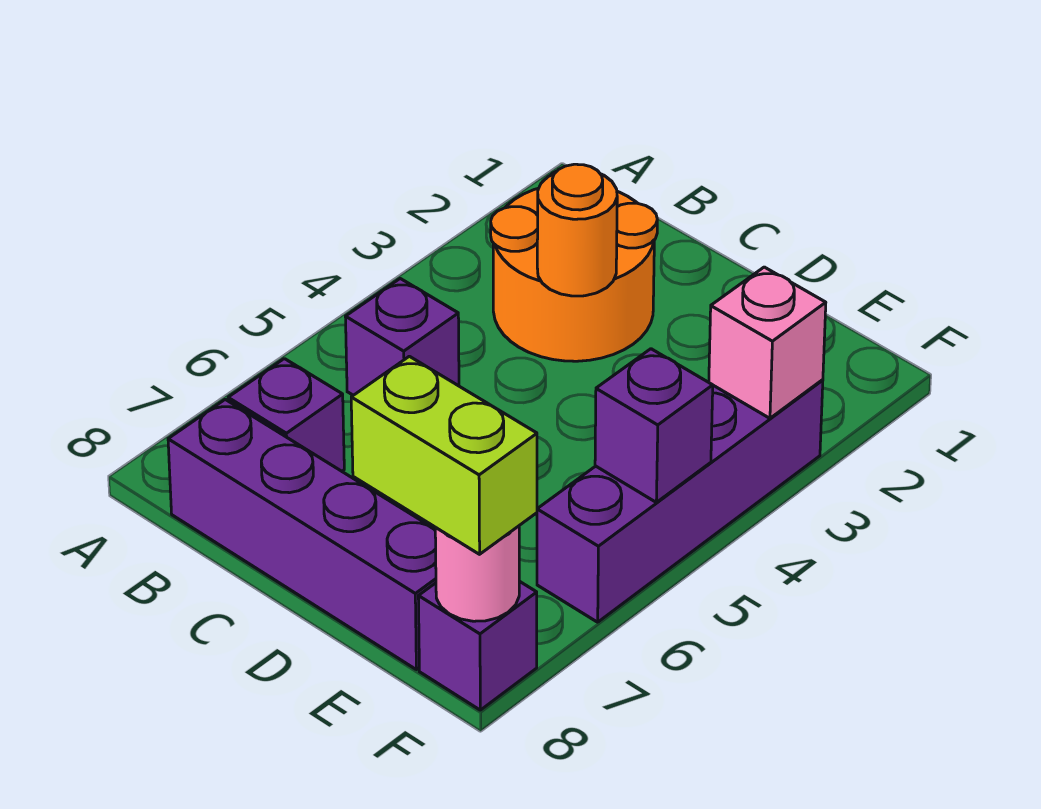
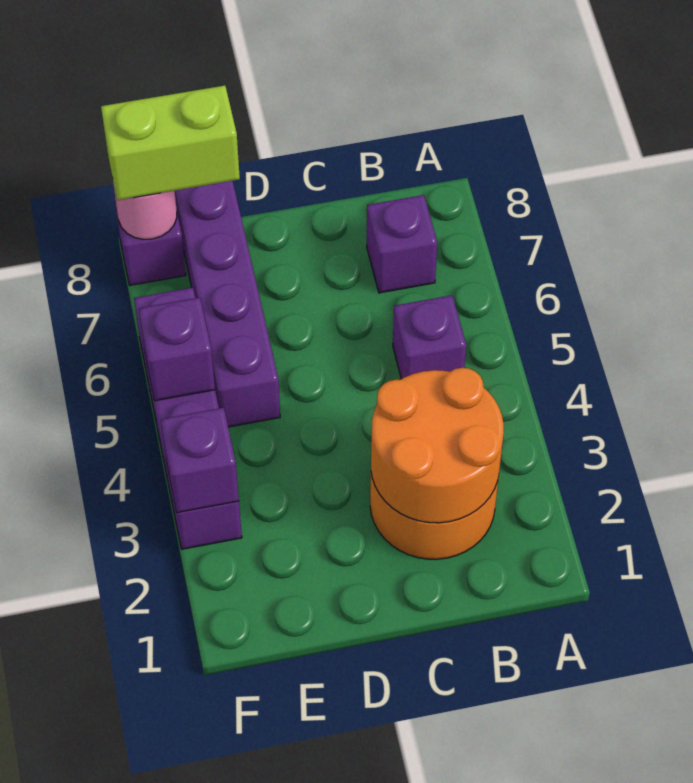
purple brick B8:E8 level 1 -> purple brick E5:E8 level 1
orange round brick C3 level 2 -> orange round brick B2:C3 level 2
pink brick F3 level 2 -> purple brick F3 level 2

